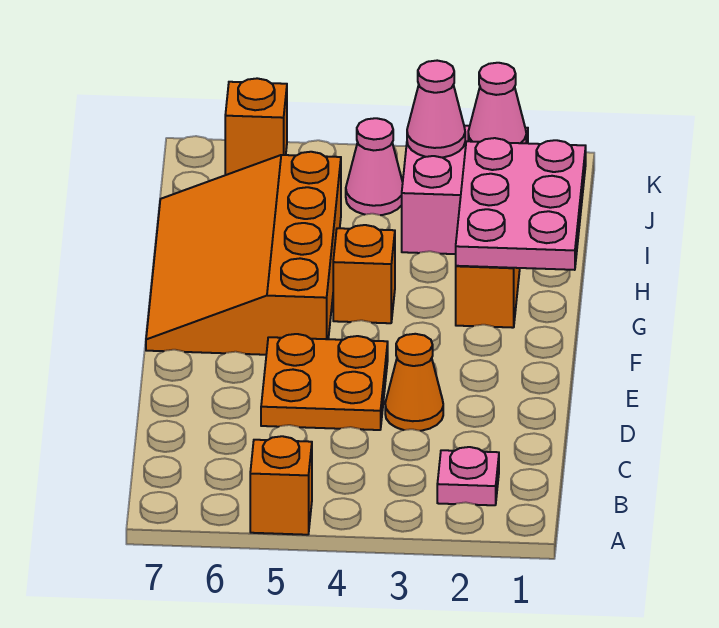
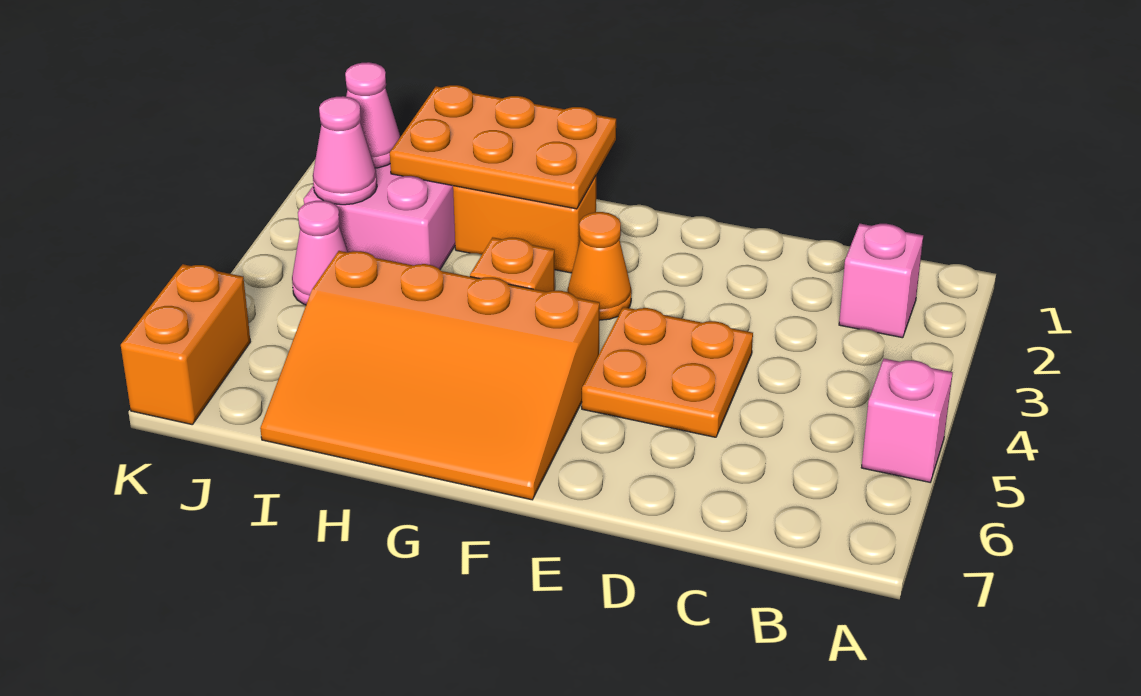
orange brick A5 level 1 -> pink brick A5 level 1
pink plate B2 level 1 -> pink brick B2 level 1
orange cone D3 level 1 -> orange cone F3 level 1
pink plate G1:I2 level 2 -> orange plate G1:I2 level 2
orange brick K6 level 1 -> orange brick K6:K7 level 1

